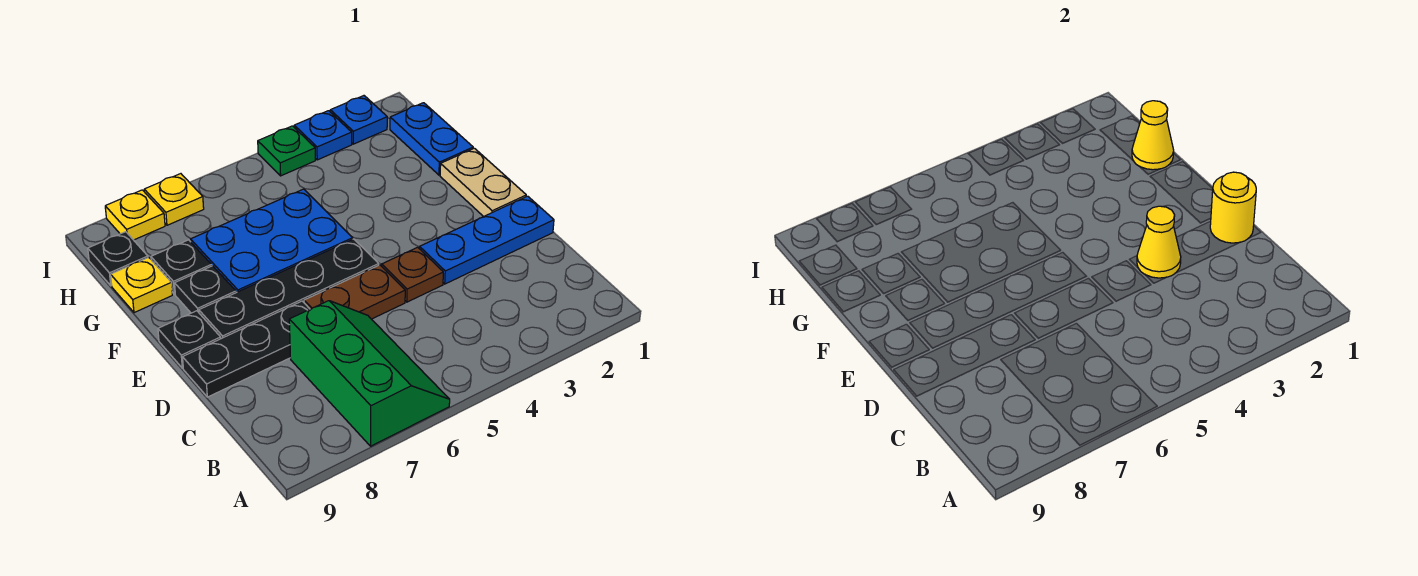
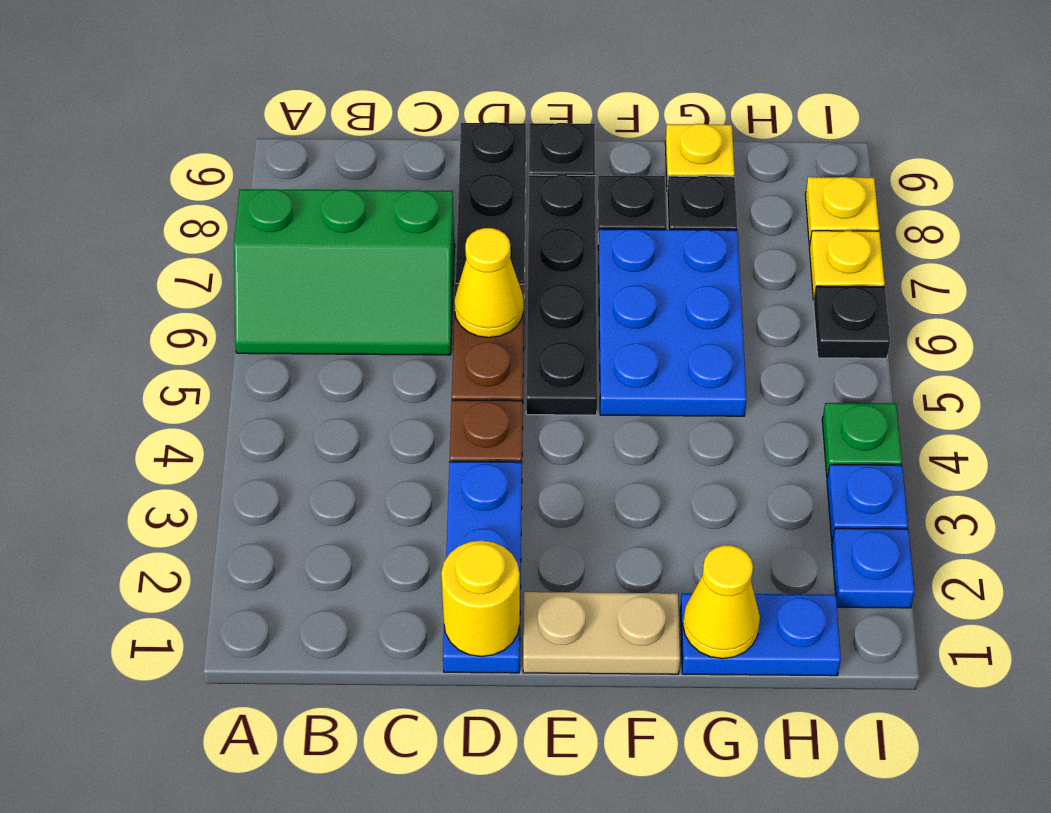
yellow cone D3 level 2 -> yellow cone D6 level 2
black plate H9 level 1 -> black plate I6 level 1

